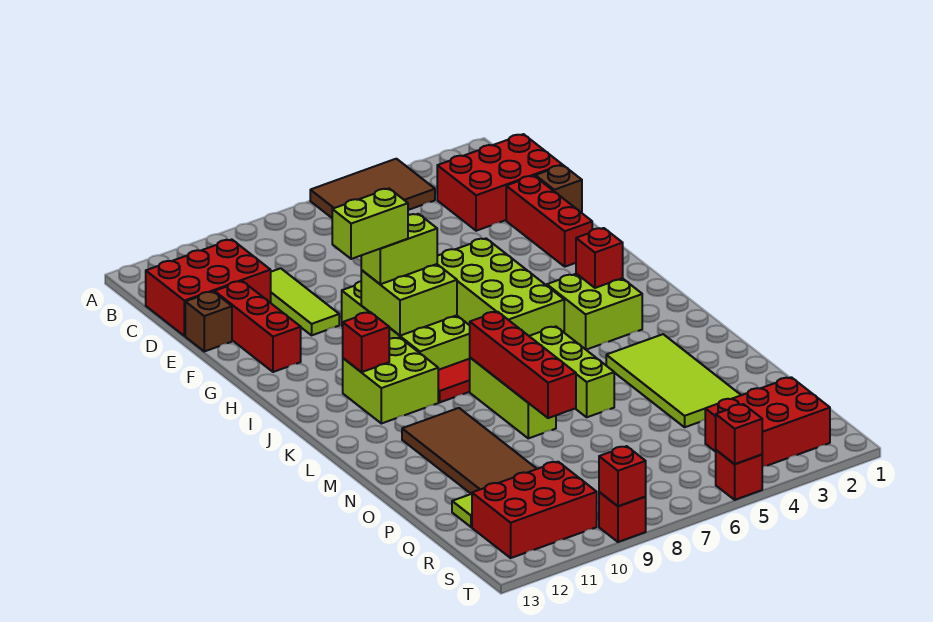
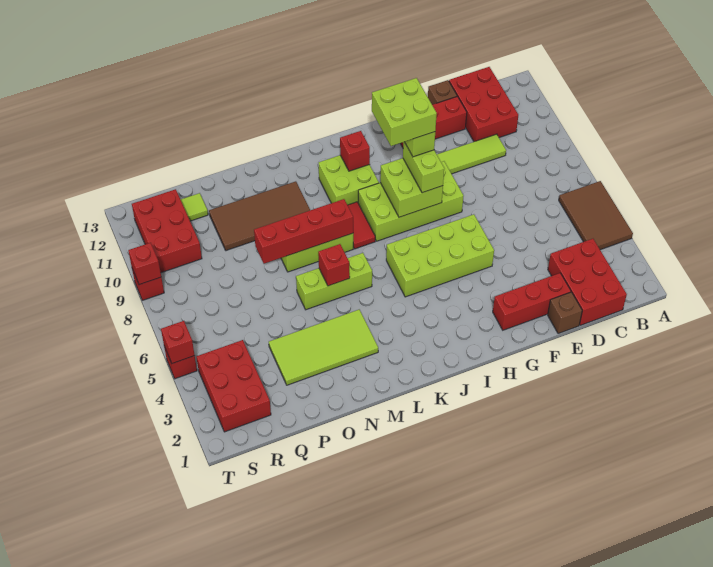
lime brick J3:K4 level 1 -> lime brick H9:I10 level 5
red brick J3 level 2 -> red brick M6 level 2

